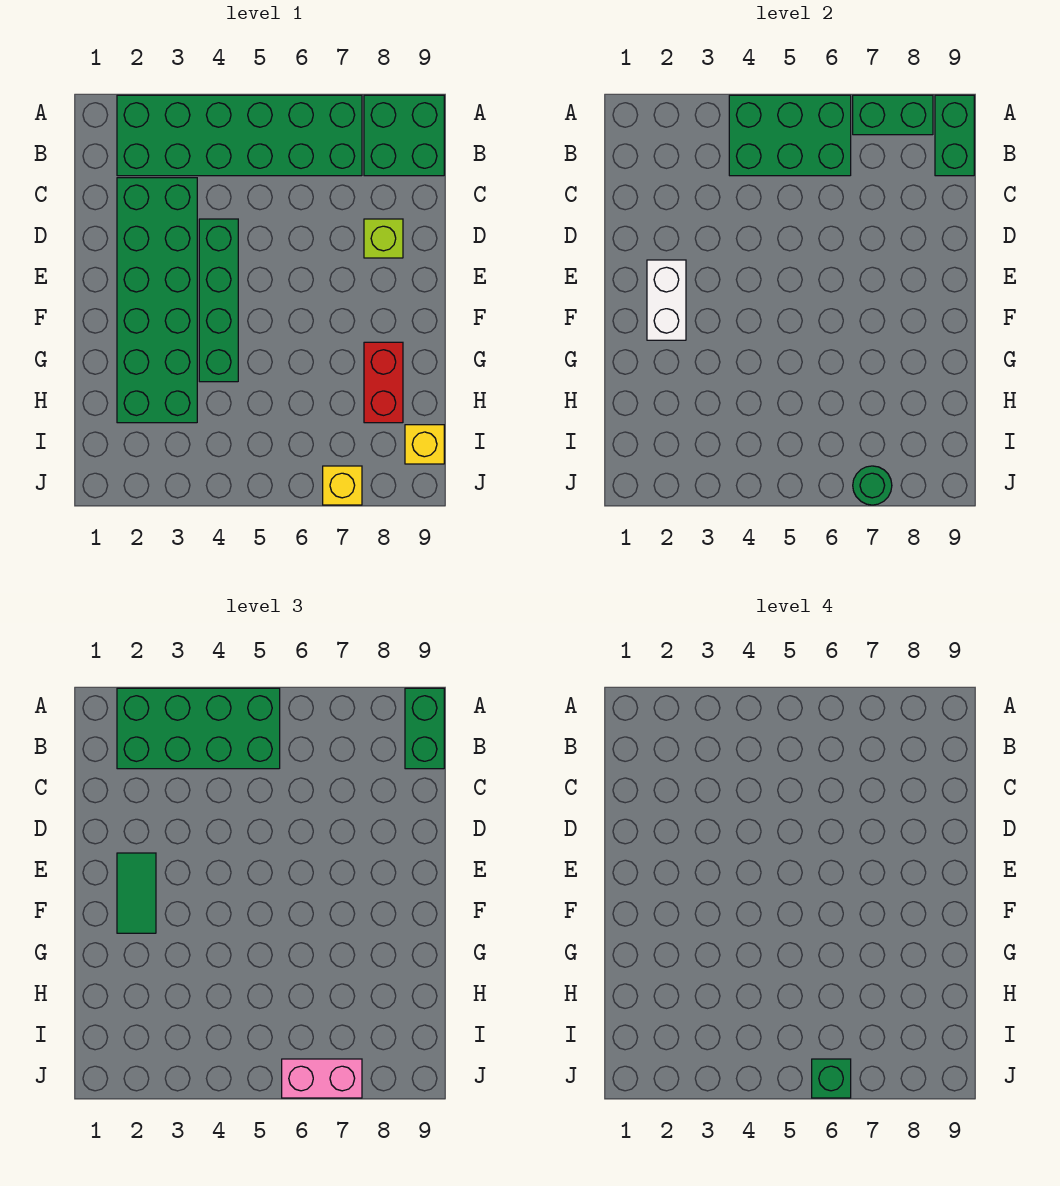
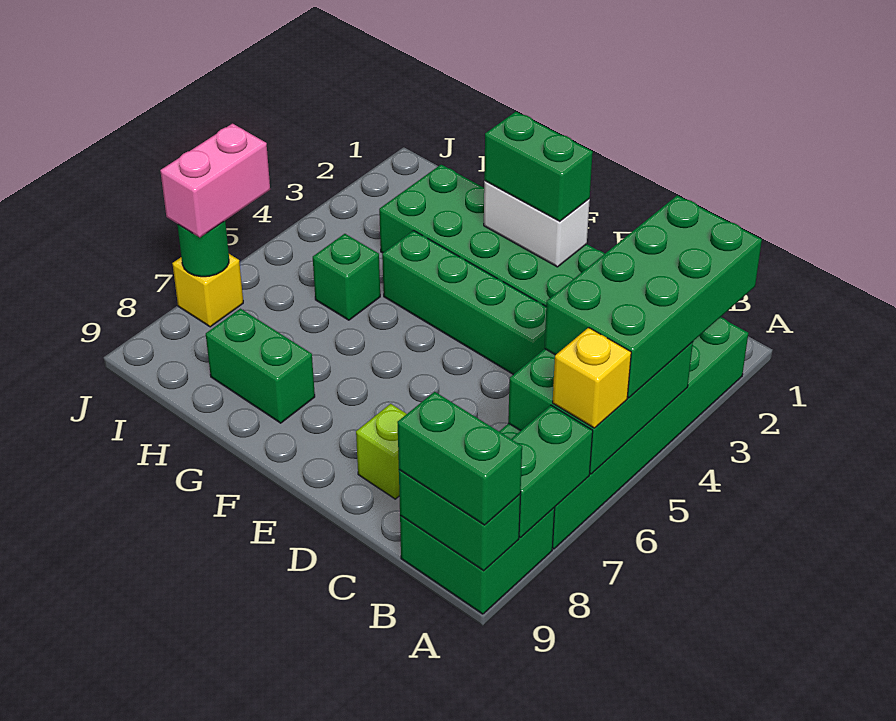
green tile E2:F2 level 3 -> green brick E2:F2 level 3
red brick G8:H8 level 1 -> green brick G8:H8 level 1
yellow brick I9 level 1 -> yellow brick A6 level 3
green brick J6 level 4 -> green brick H5 level 1

